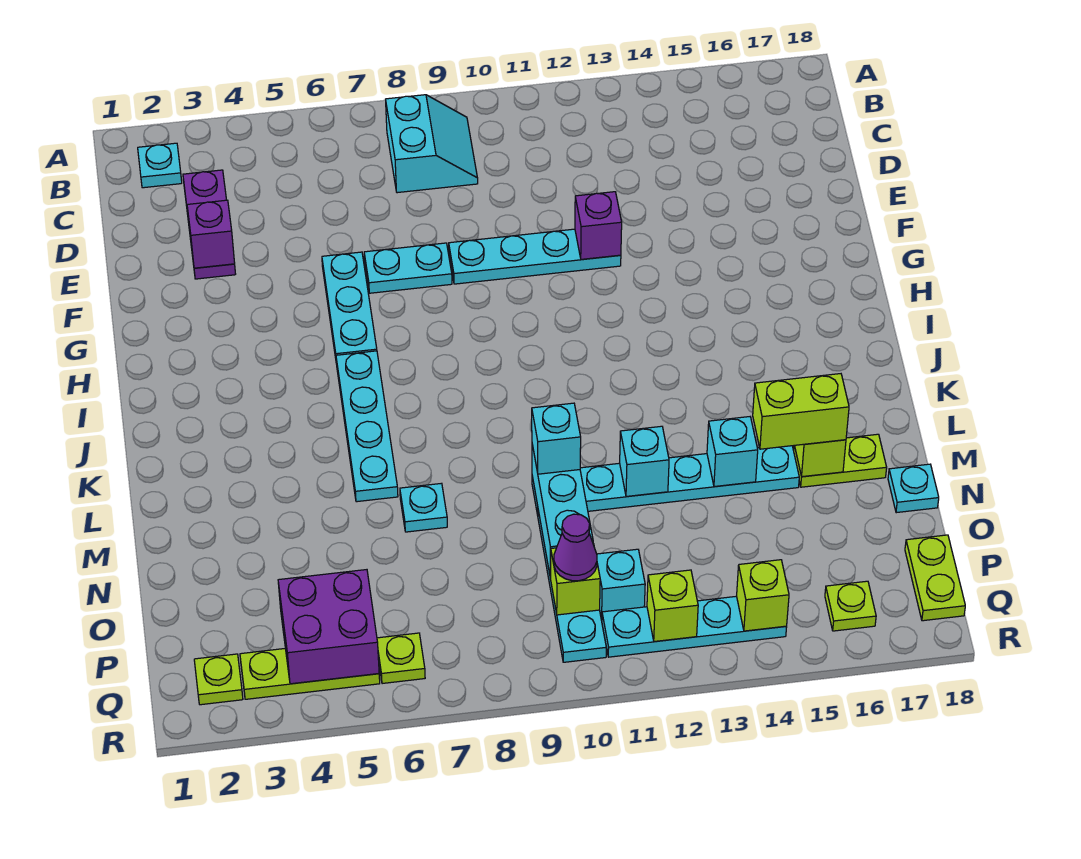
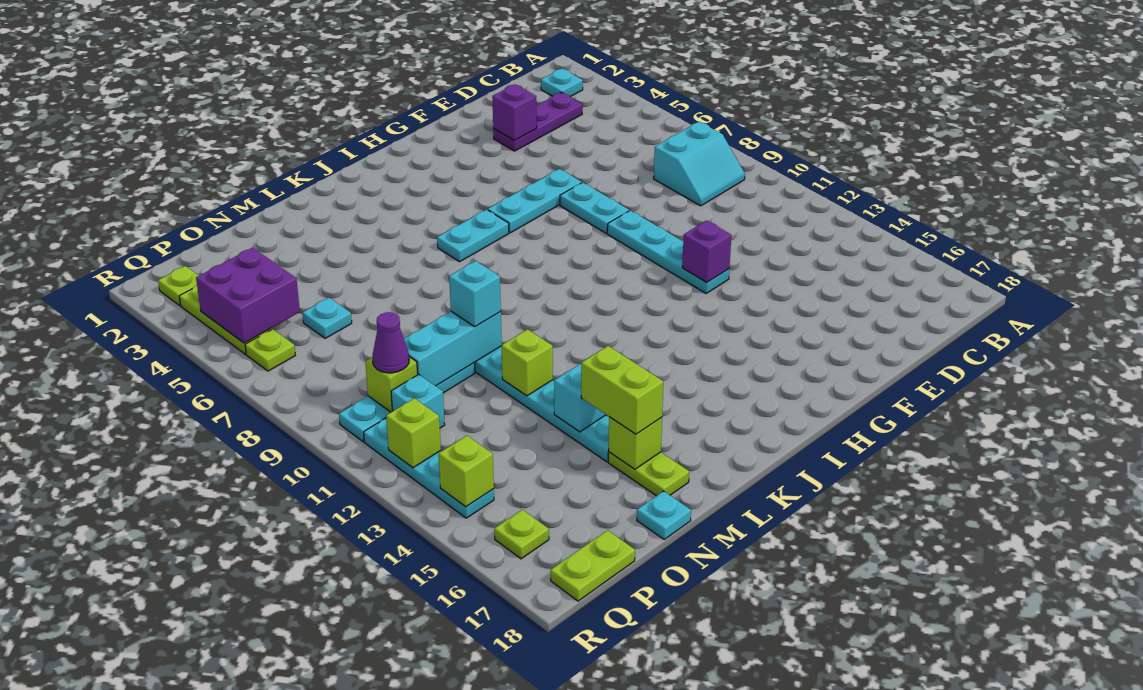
cyan plate I6:L6 level 1 -> cyan plate I6:J6 level 1
cyan plate M7 level 1 -> cyan plate O6 level 1
cyan brick M12 level 2 -> lime brick M12 level 2

